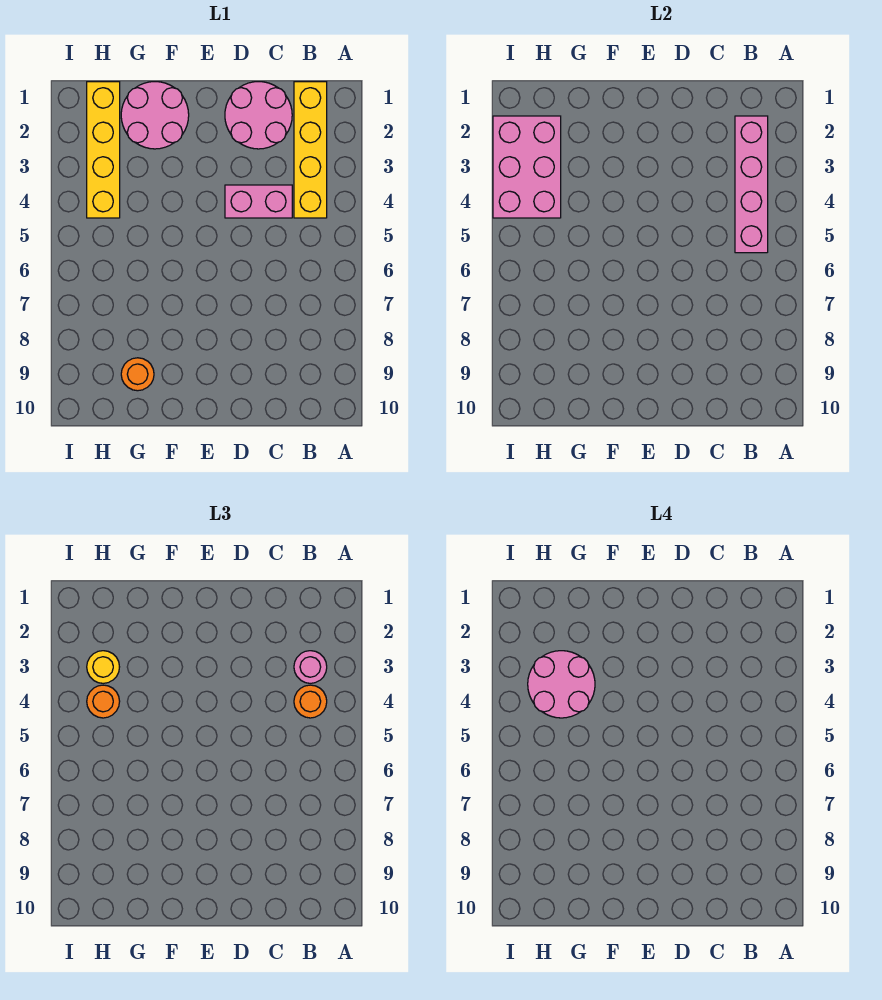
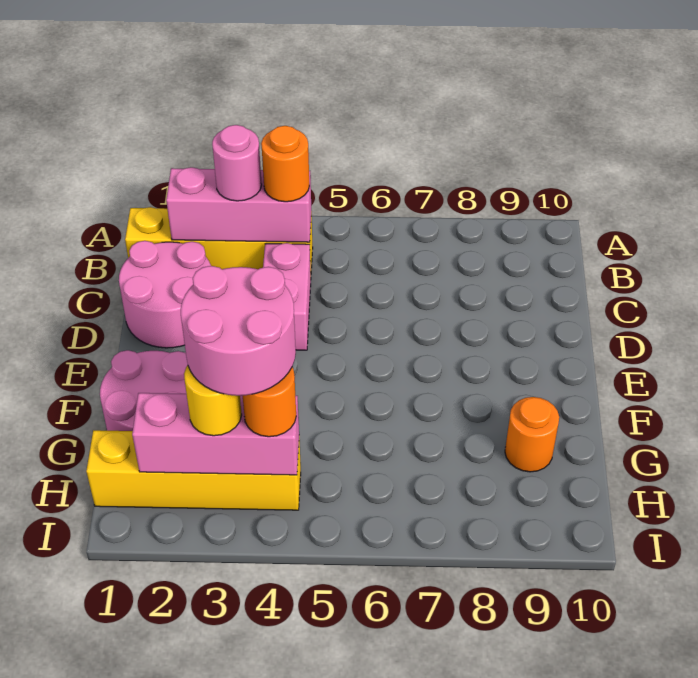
pink brick B2:B5 level 2 -> pink brick B2:B4 level 2
pink brick H2:I4 level 2 -> pink brick H2:H4 level 2

